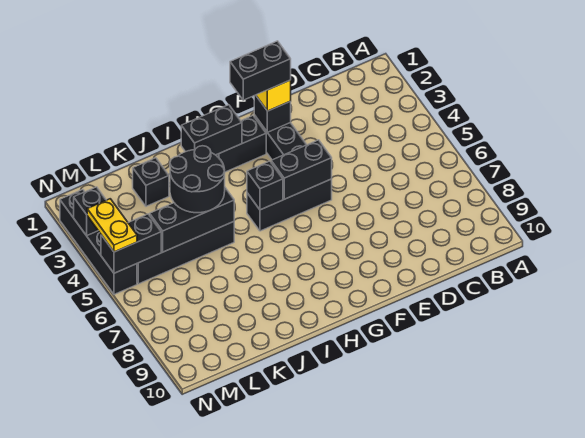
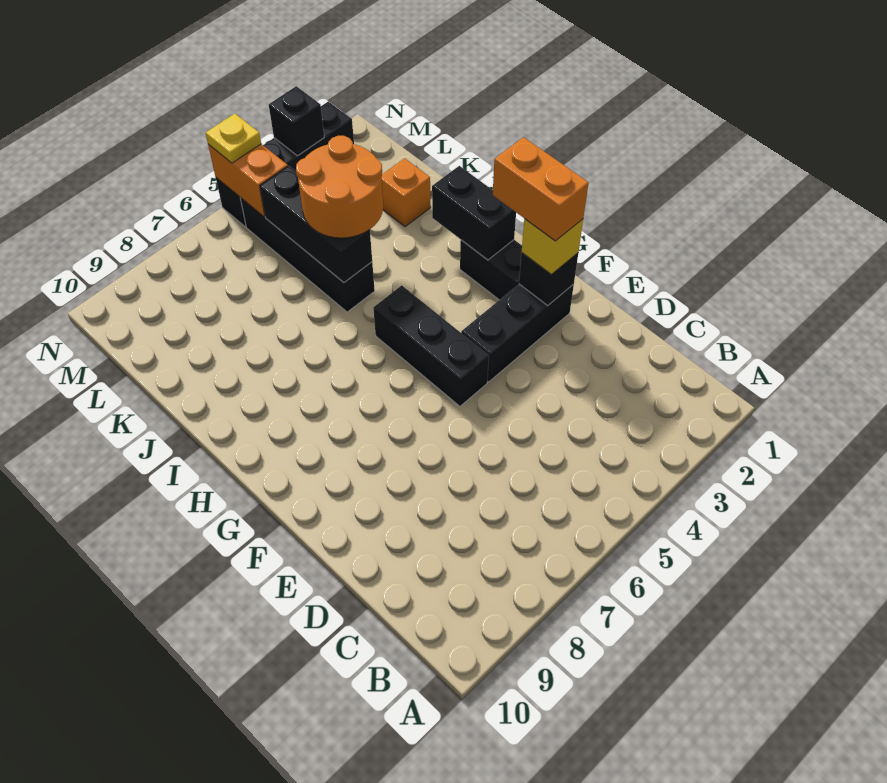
black brick F2:G2 level 4 -> orange brick F2:G2 level 4
black brick F5:G5 level 2 -> none
black brick H5 level 2 -> none
black round brick J4:K5 level 3 -> orange round brick J4:K5 level 3
black brick K2 level 1 -> orange brick K2 level 1
black brick M5:N5 level 2 -> orange brick M5:N5 level 2
yellow plate N4:N5 level 3 -> yellow plate N5 level 3

